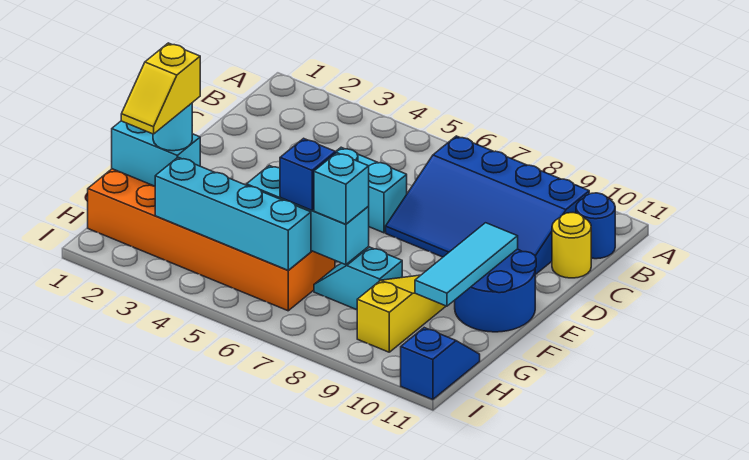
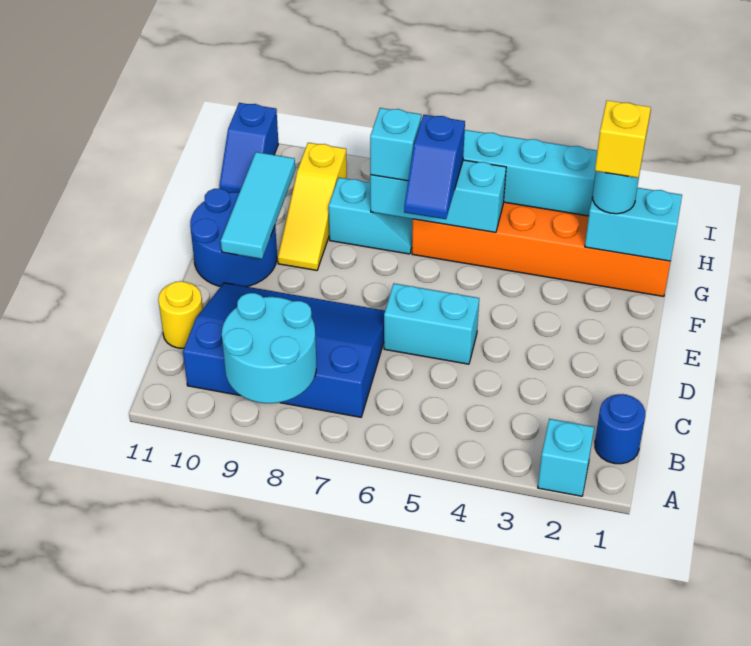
none -> cyan brick A2 level 1
none -> cyan round brick A8:B9 level 2
blue round brick B11 level 1 -> blue round brick B1 level 1

